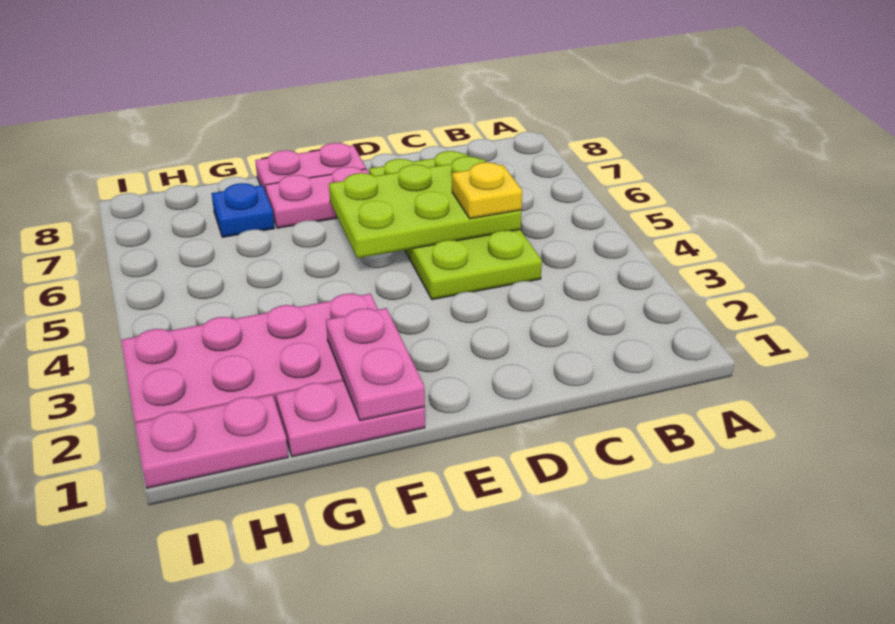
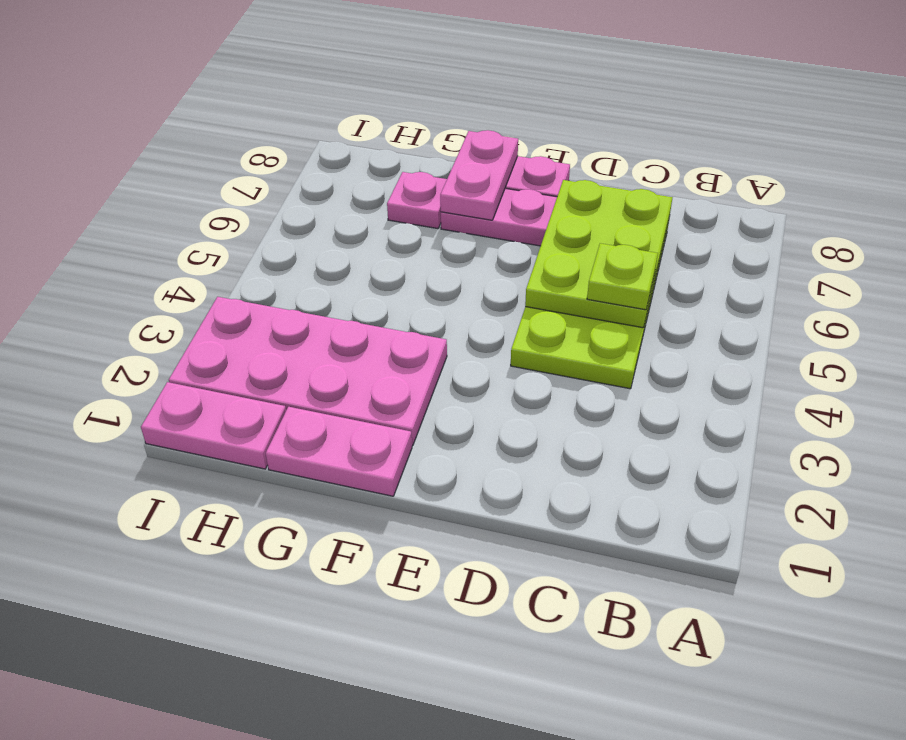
lime plate C5:E6 level 2 -> lime plate C5:D7 level 2
yellow plate C5 level 3 -> lime plate C5 level 3
pink plate F1:F2 level 2 -> pink plate F7:F8 level 2
blue plate G7 level 1 -> pink plate G7 level 1

